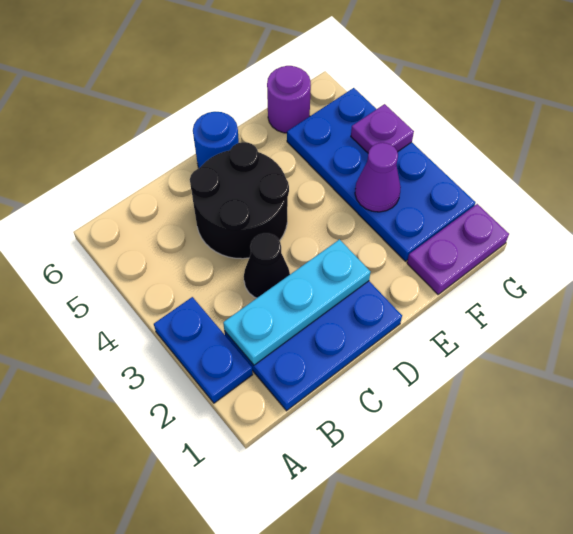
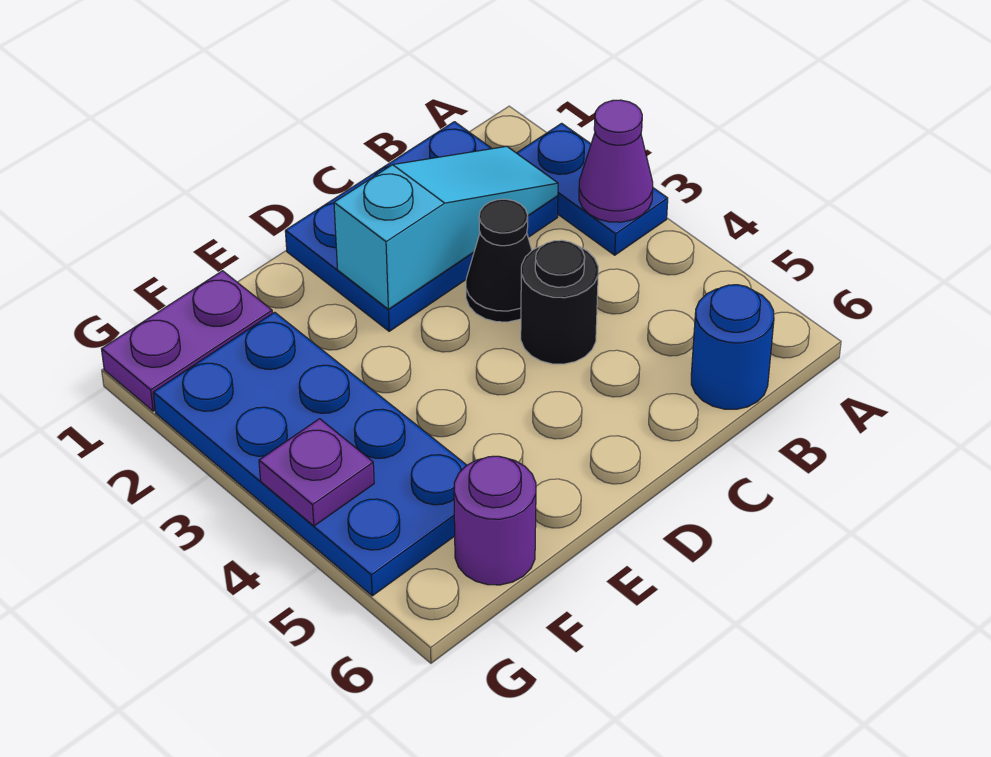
cyan plate B2:D2 level 2 -> cyan slope B2:D2 level 2 top D
black round brick C4:D5 level 1 -> black round brick C4 level 1
blue round brick D6 level 1 -> blue round brick B6 level 1
purple cone F3 level 2 -> purple cone A3 level 2

